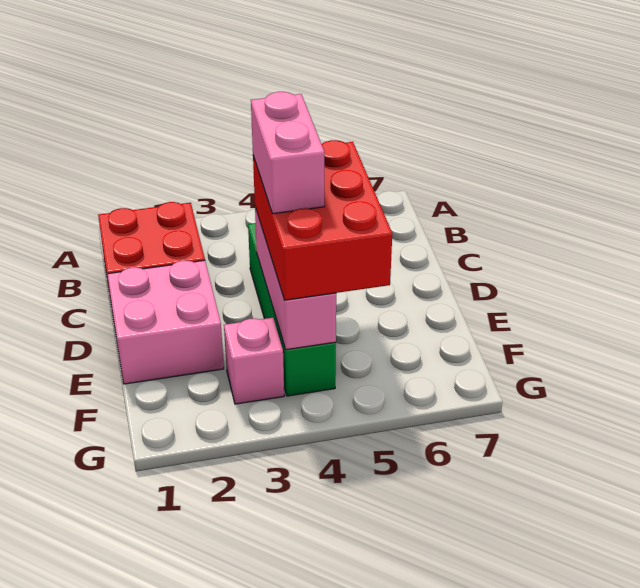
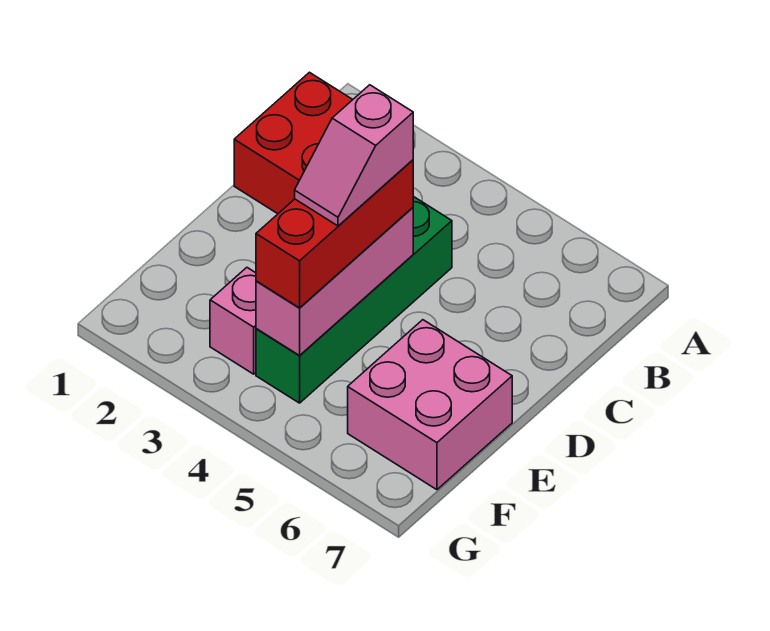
pink brick D1:E2 level 1 -> pink brick E6:F7 level 1
red brick D4:F5 level 3 -> red brick D4:F4 level 3
pink brick D4:E4 level 4 -> pink slope D4:E4 level 4 top D

